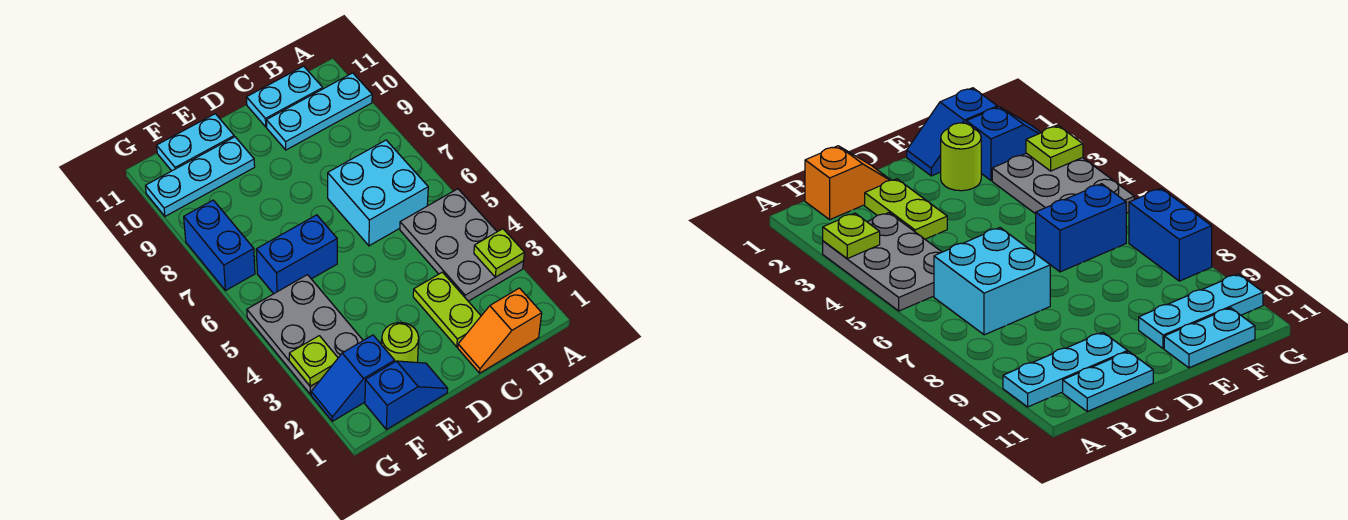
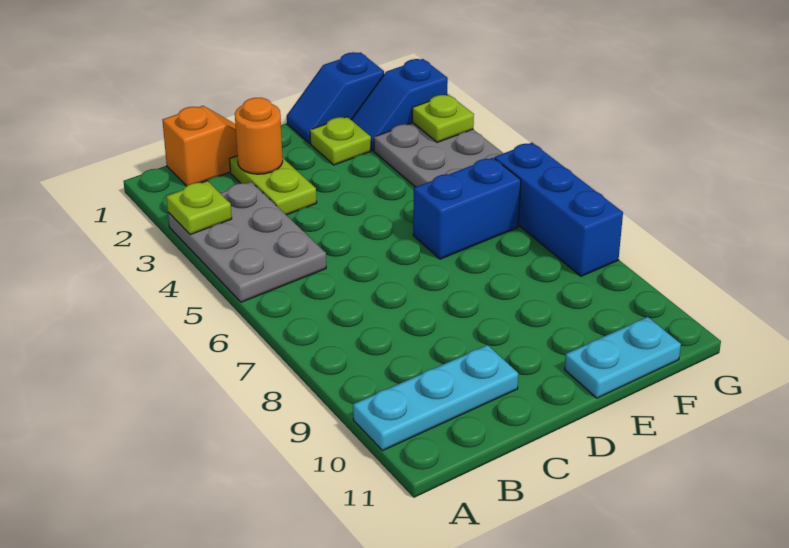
cyan brick B6:C7 level 1 -> none
cyan plate B11:C11 level 1 -> none
none -> orange round brick C2 level 2
lime round brick E2 level 1 -> lime plate E2 level 1
cyan plate E10:G10 level 1 -> none
blue slope F2:G2 level 1 top F -> blue slope F2:G2 level 1 top G
blue brick G7:G8 level 1 -> blue brick G6:G8 level 1

